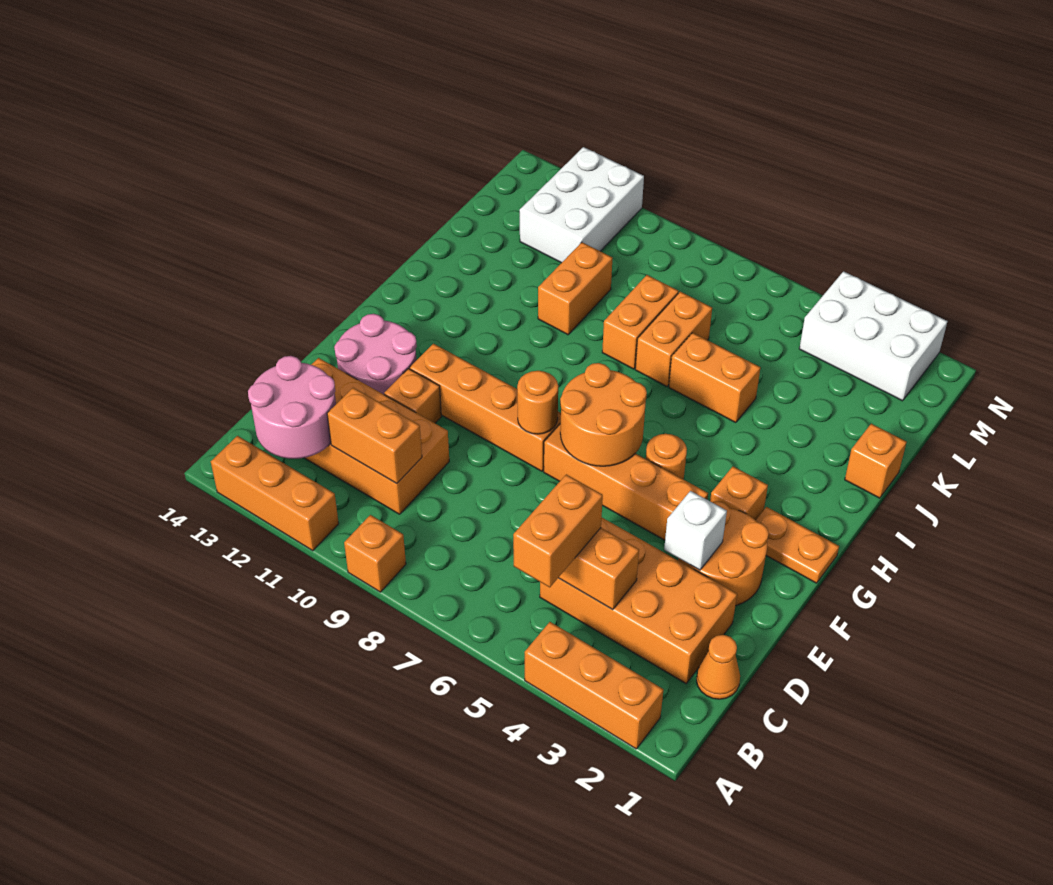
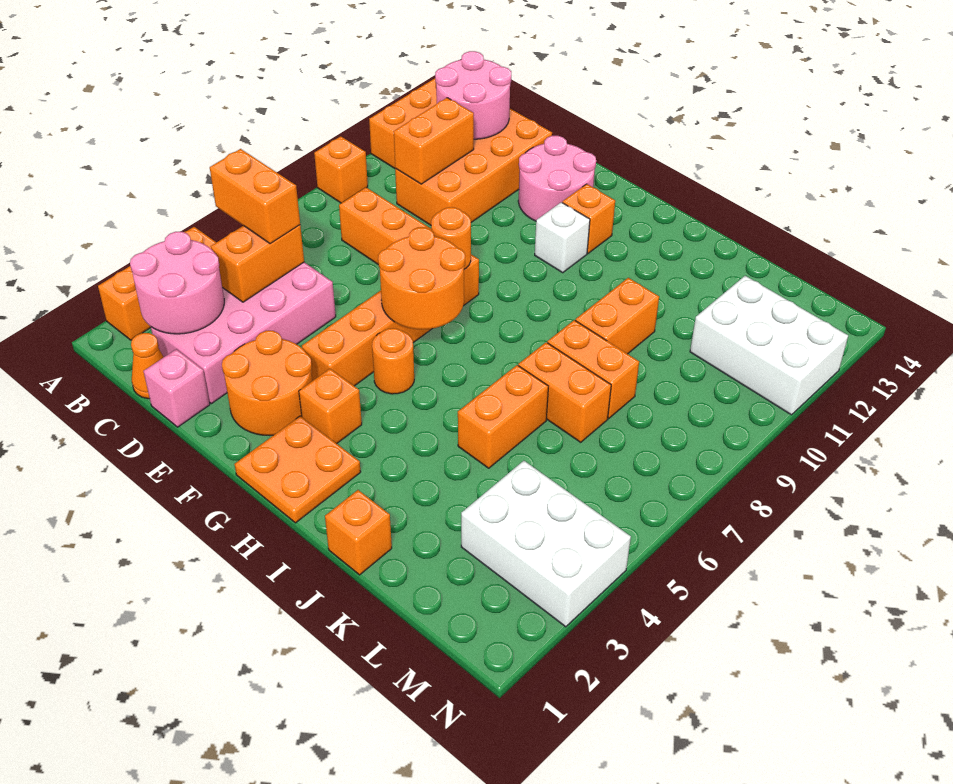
none -> pink round brick B2:C3 level 2
orange brick C2:D5 level 1 -> pink brick C2:D5 level 1
none -> pink brick D1 level 1
white brick E3 level 2 -> white brick G11 level 1
orange brick E11 level 1 -> orange brick G12 level 1
orange brick F8:F11 level 1 -> orange brick C8:F8 level 1
orange plate G1:G2 level 1 -> orange plate G1:H2 level 1
orange brick J10:K10 level 1 -> orange brick J9:J10 level 1
white brick M2:N4 level 1 -> white brick L3:N4 level 1

